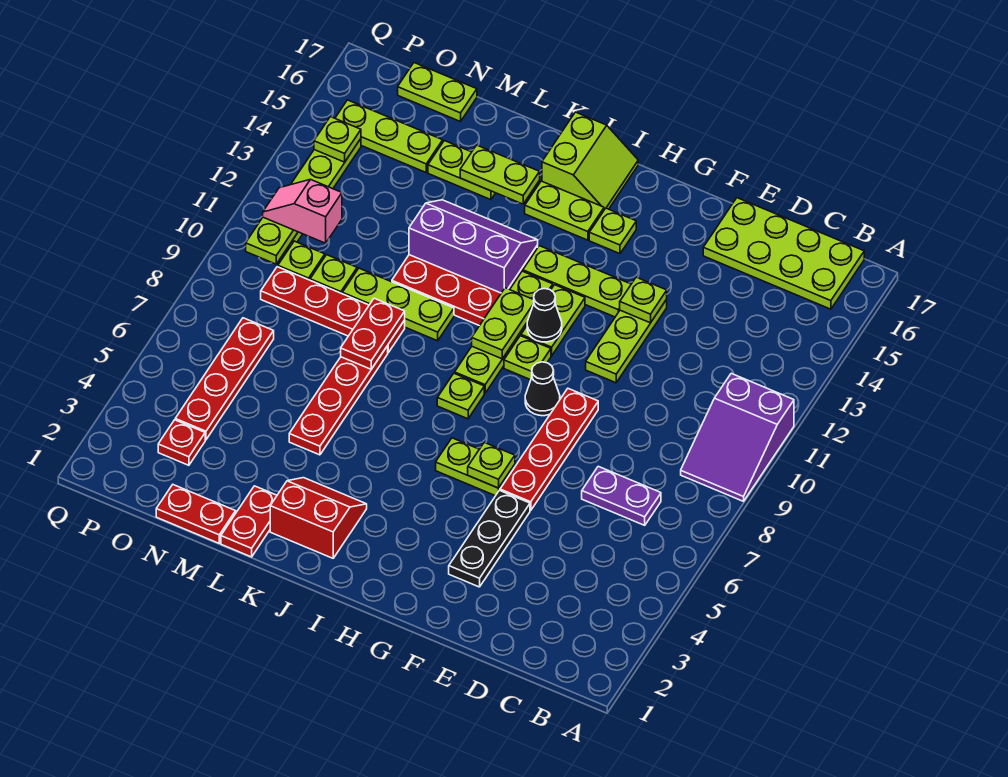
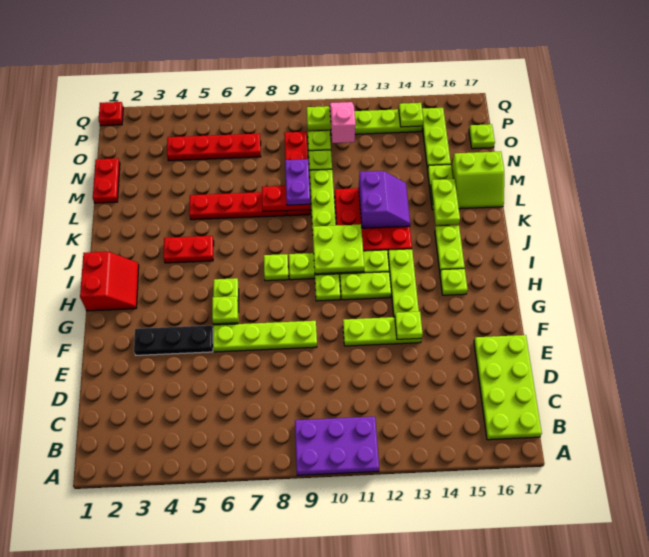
purple slope A9:B11 level 1 top 11 -> purple plate A9:B11 level 1
purple plate C7:D7 level 1 -> purple plate L9:M9 level 3
red plate F6:F9 level 1 -> lime plate F6:F9 level 1
black cone G9 level 1 -> none
black cone H11 level 2 -> none
lime plate I10:I11 level 2 -> lime plate I10:J11 level 2
lime slope I16:J17 level 1 top J -> lime slope L16:M17 level 1 top M
red slope J2:K3 level 1 top 2 -> red slope H1:I2 level 1 top 1
purple slope J12:L13 level 2 top 12 -> purple slope K12:L13 level 2 top 12
red plate L1:L2 level 1 -> red plate J4:J5 level 1
lime plate N17:O17 level 1 -> lime plate O17 level 1
red plate O3 level 1 -> red plate Q1 level 1

